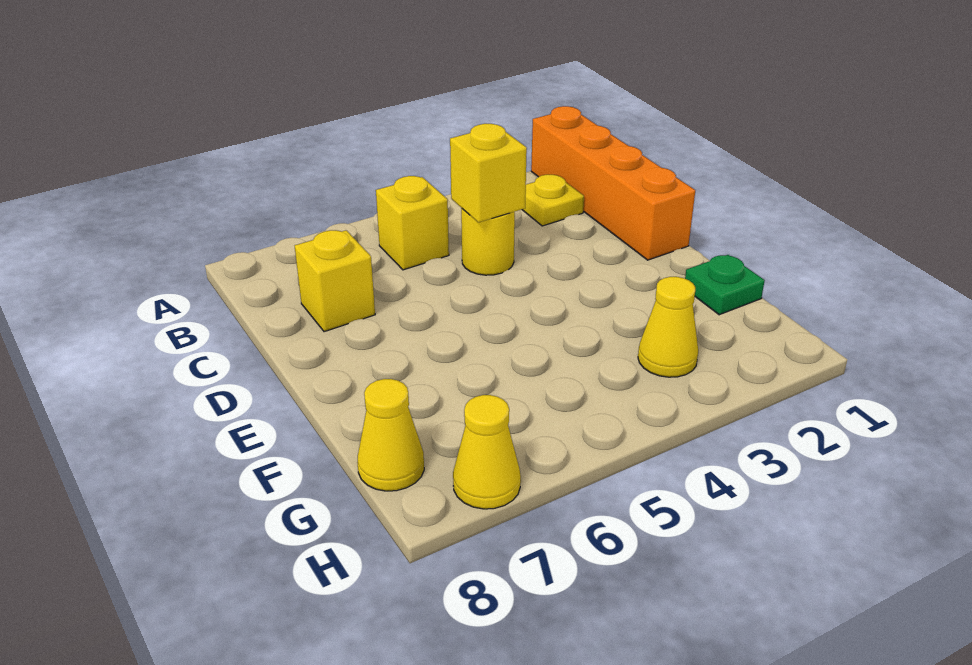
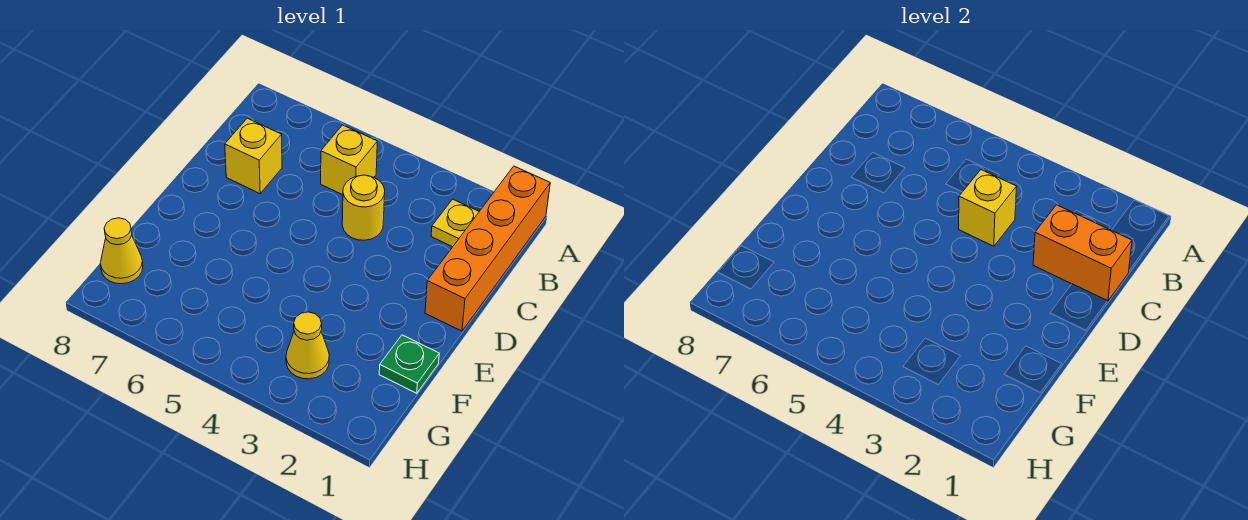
none -> orange brick C1:C2 level 2
yellow cone H7 level 1 -> none

